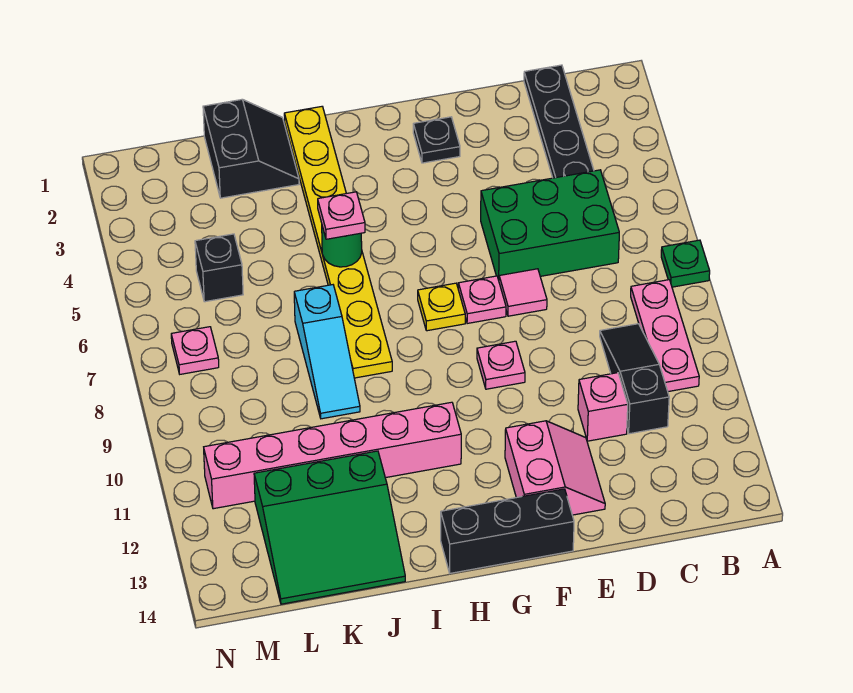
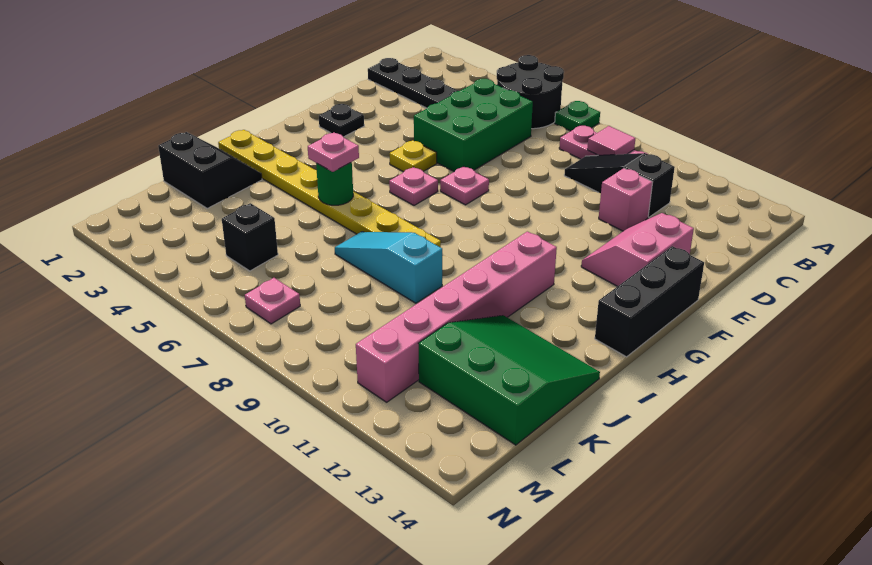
none -> black round brick A5:B6 level 1
pink tile E7 level 1 -> pink tile B9 level 2
pink slope E12:F13 level 1 top F -> pink slope E12:F13 level 1 top 13
pink plate F9 level 1 -> pink plate G6 level 1
yellow plate G7 level 1 -> yellow plate F5 level 1
cyan slope J7:J9 level 1 top 7 -> cyan slope J7:J9 level 1 top 9
green slope J12:L14 level 1 top 12 -> green slope J12:L14 level 1 top L

